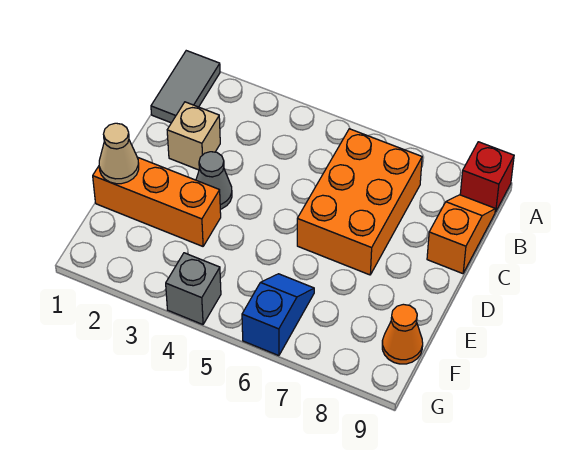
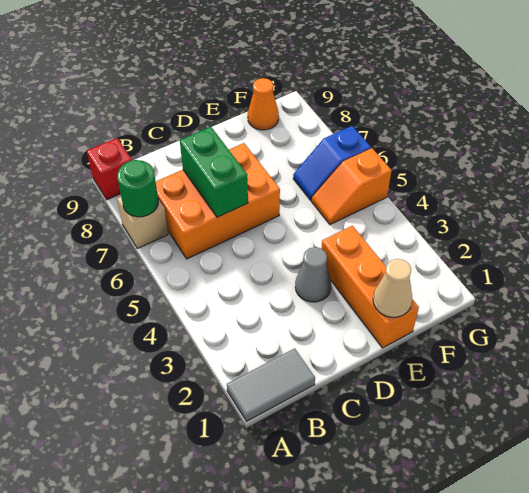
none -> green round brick A7 level 2
orange slope B9:C9 level 1 top C -> orange slope F5:G5 level 1 top G
tan brick C2 level 1 -> tan brick A7 level 1
none -> green brick C6:C7 level 2
grey brick G4 level 1 -> none

